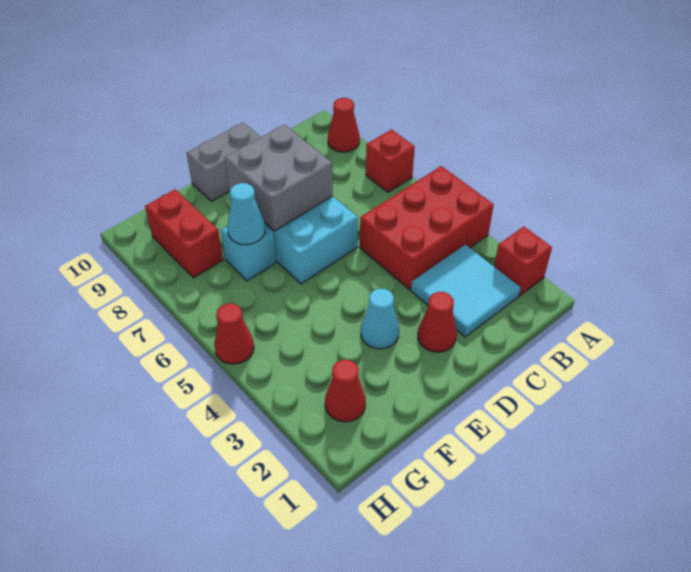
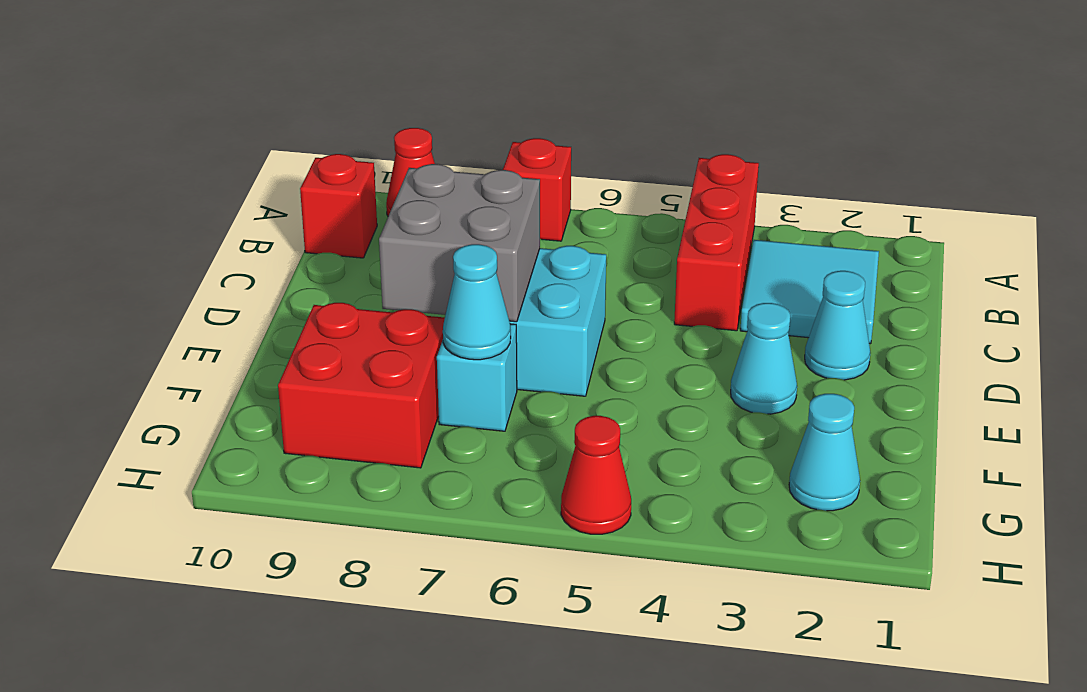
red brick A2 level 1 -> red brick B10 level 1
red brick A4:C5 level 1 -> red brick A4:C4 level 1
red cone D2 level 1 -> cyan cone D2 level 1
grey brick D10:E10 level 1 -> none
red cone G2 level 1 -> cyan cone G2 level 1
red brick G8:G9 level 1 -> red brick F8:G9 level 1

